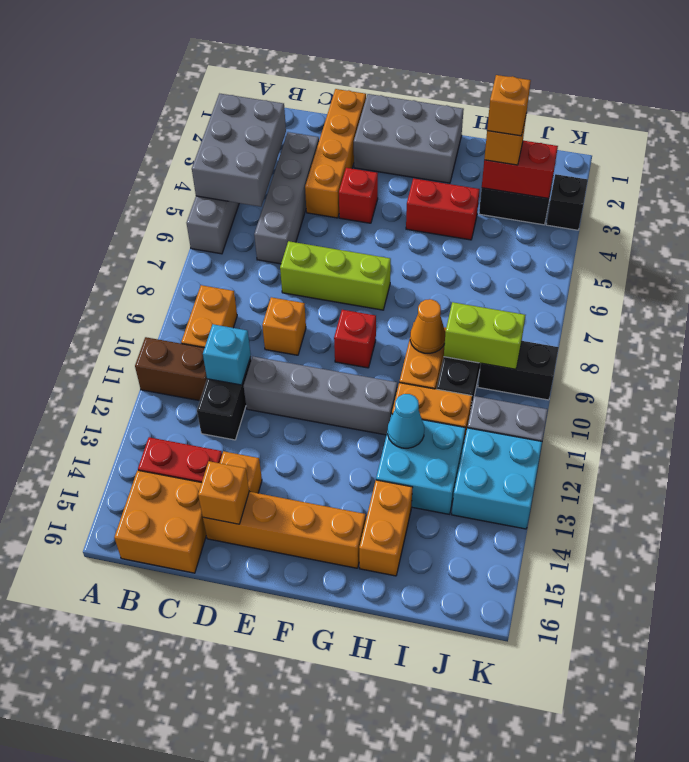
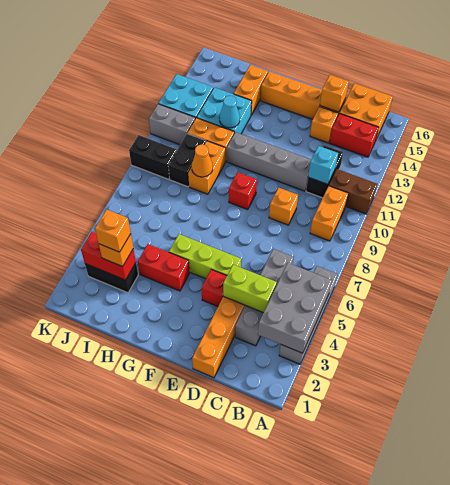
lime brick D7:F7 level 1 -> lime brick E5:G5 level 1
grey brick E1:G2 level 1 -> none
lime brick I9:J9 level 2 -> lime brick C4:D4 level 2
black brick K3 level 1 -> none

